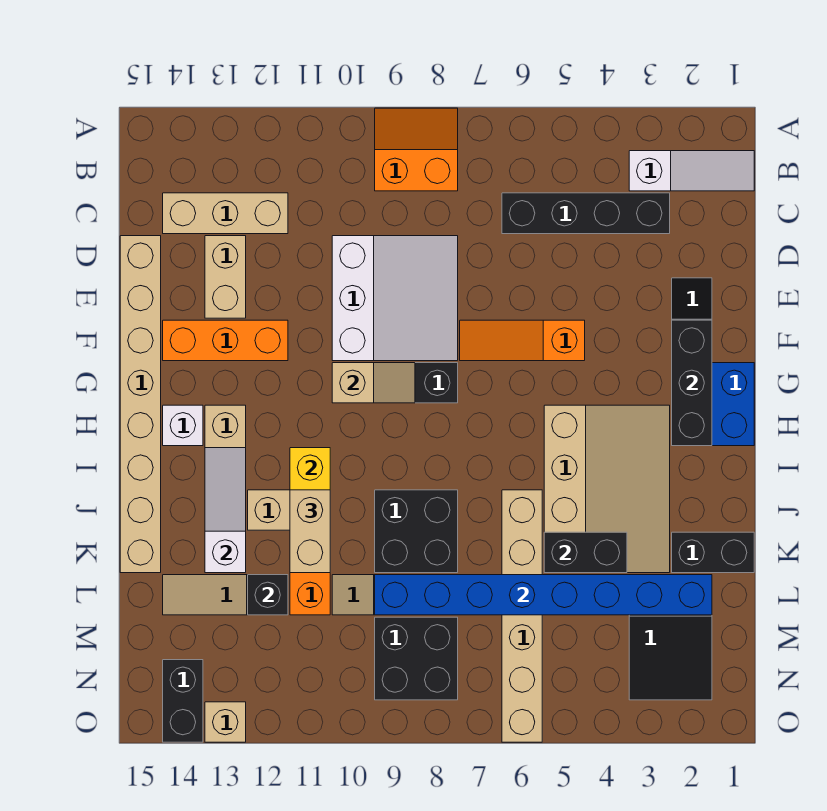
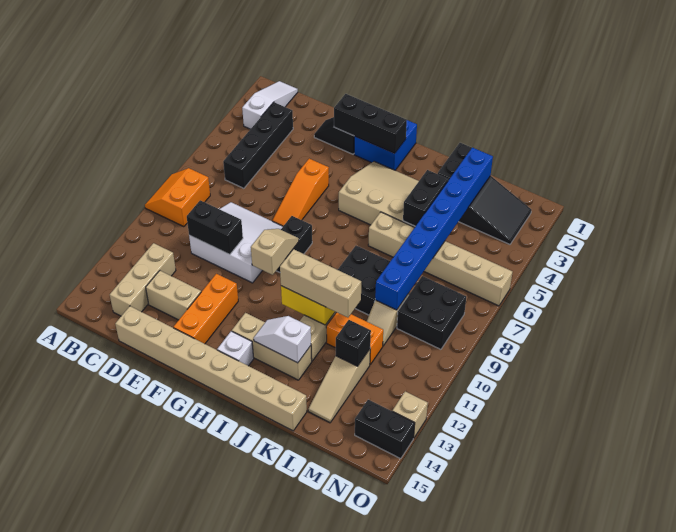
none -> black brick D10:E10 level 2
white slope I13:K13 level 2 top K -> white slope I13:J13 level 2 top J
tan brick J11:K11 level 3 -> tan brick I11:K11 level 3

